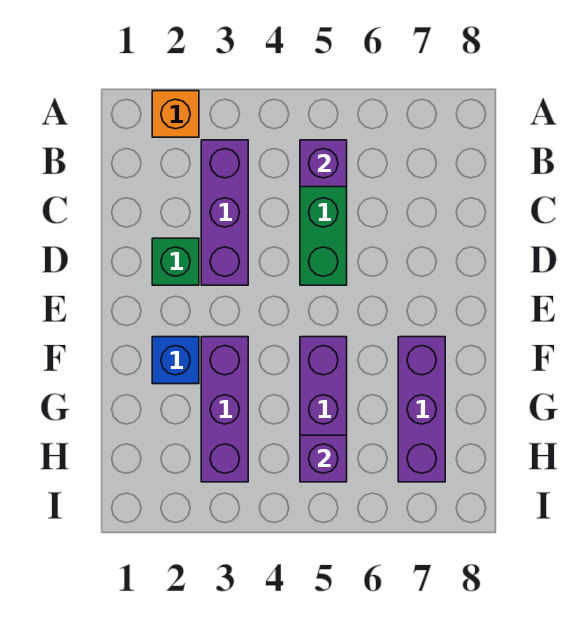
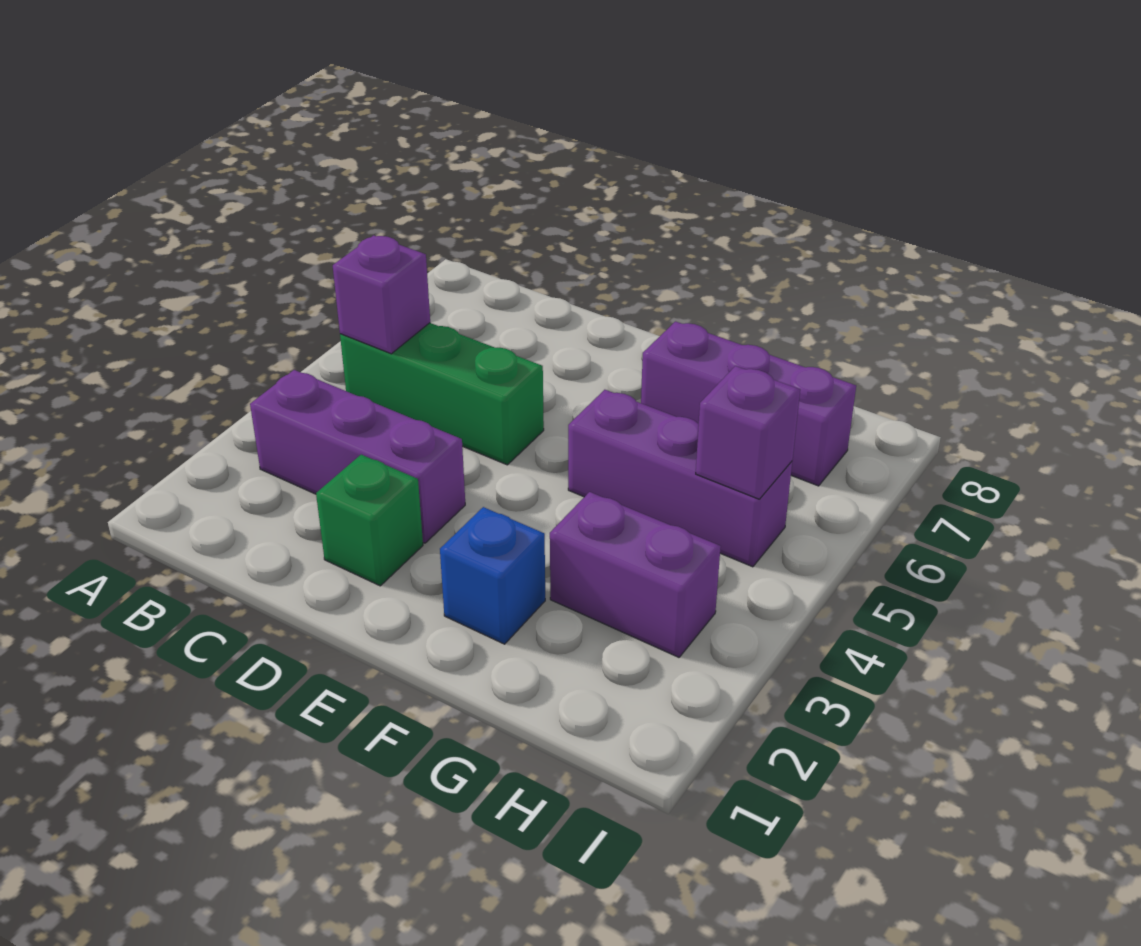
orange brick A2 level 1 -> none
purple brick F3:H3 level 1 -> purple brick G3:H3 level 1

